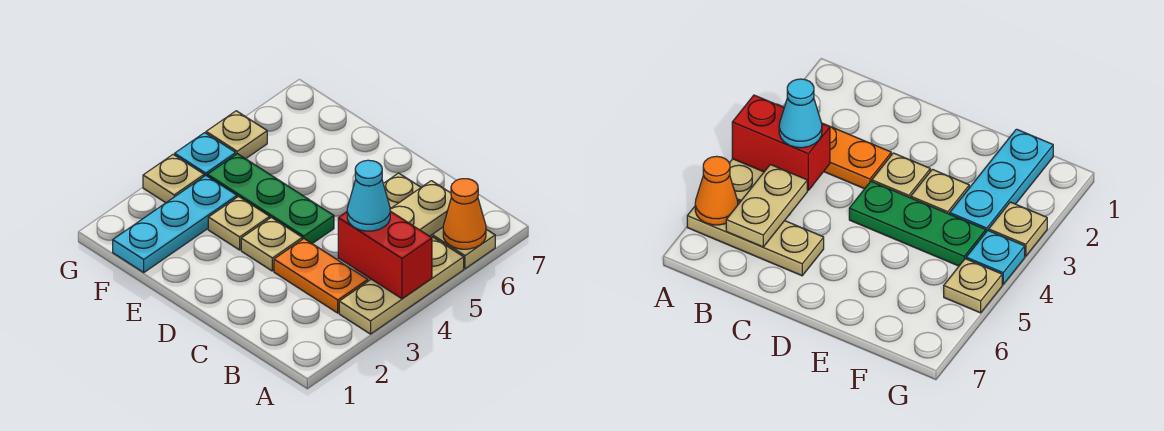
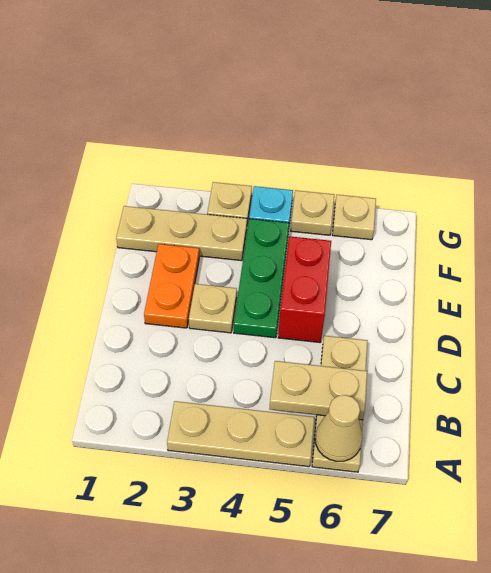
red brick A4:B4 level 2 -> red brick D5:E5 level 1
orange cone A6 level 2 -> tan cone A6 level 2
orange plate B3:C3 level 1 -> orange plate D2:E2 level 1
cyan cone B4 level 3 -> none
tan plate E3 level 1 -> tan plate G6 level 1
cyan plate F1:F3 level 1 -> tan plate F1:F3 level 1

